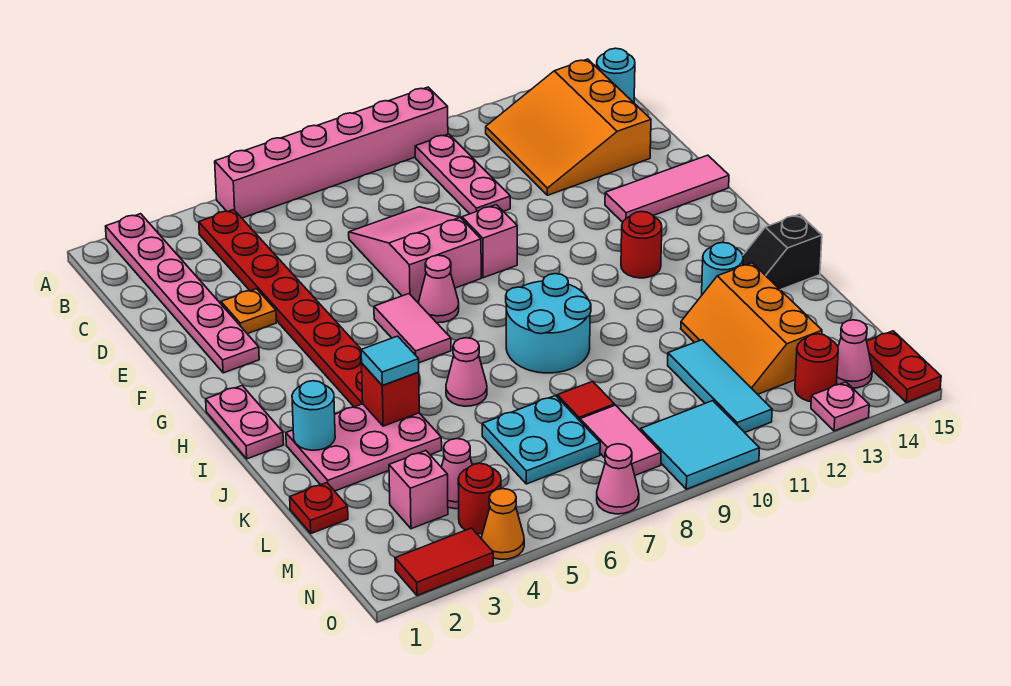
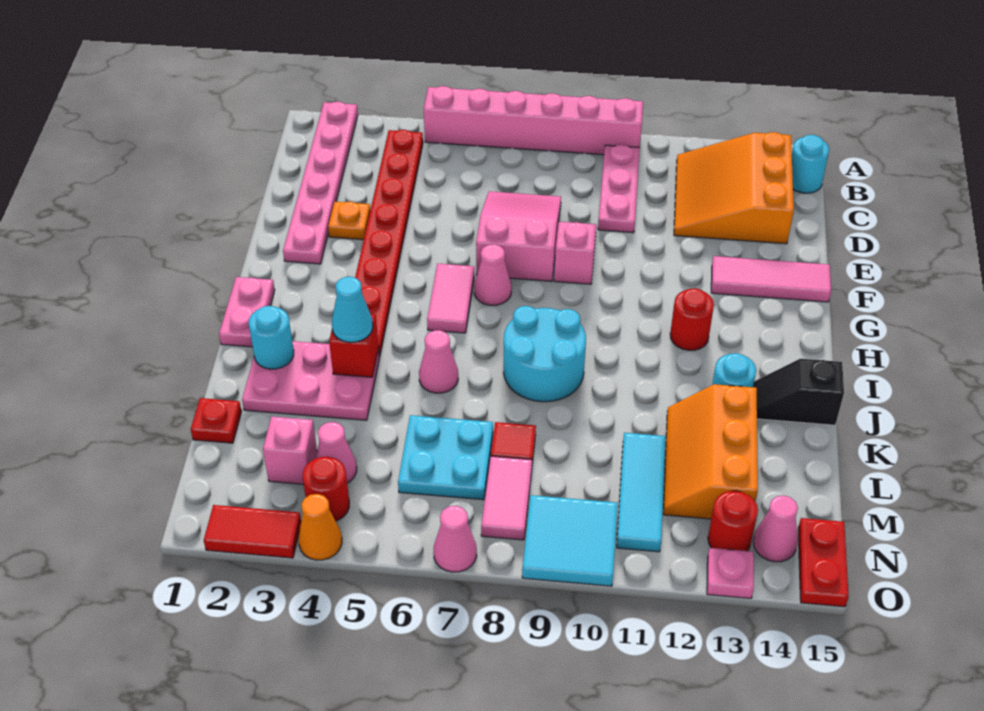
cyan tile J4 level 3 -> cyan cone J4 level 3

